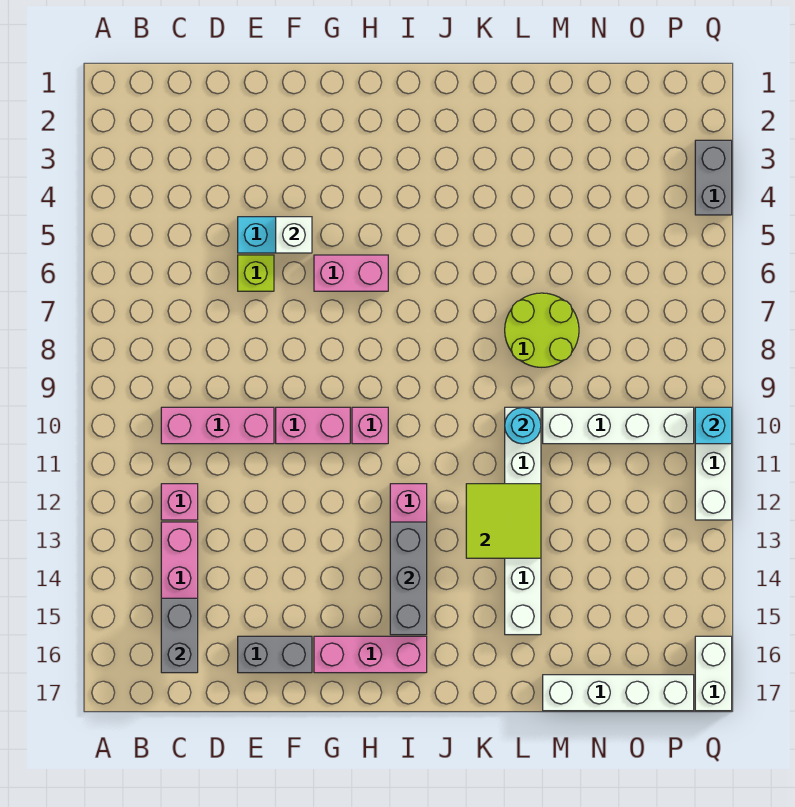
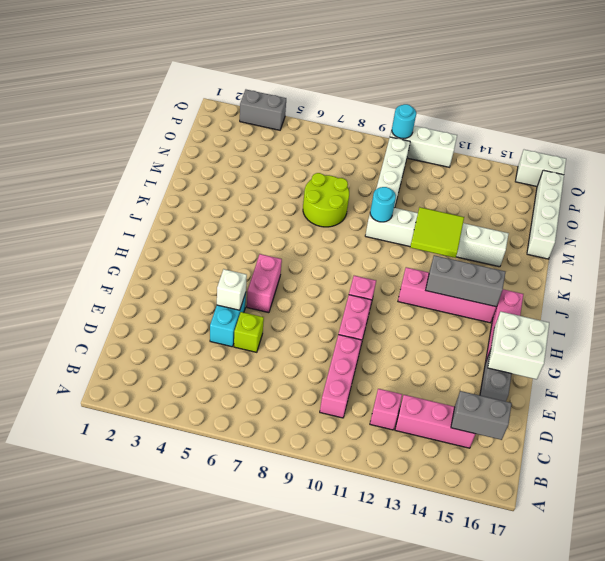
none -> white brick F16:G17 level 2
cyan brick Q10 level 2 -> cyan round brick Q10 level 2

